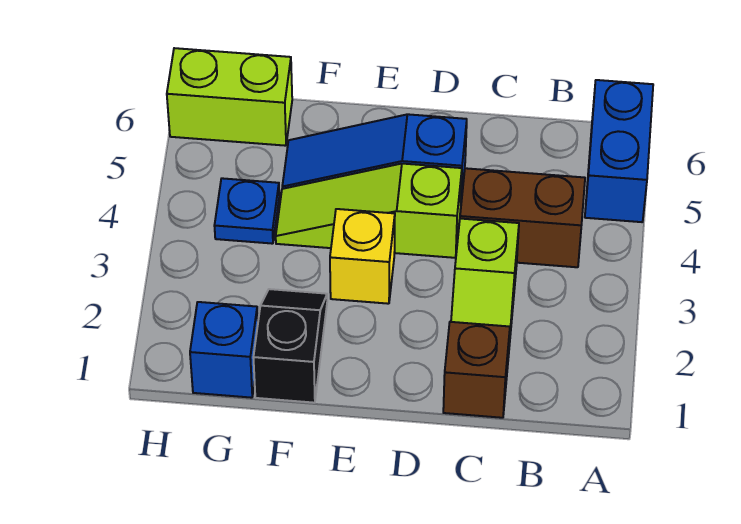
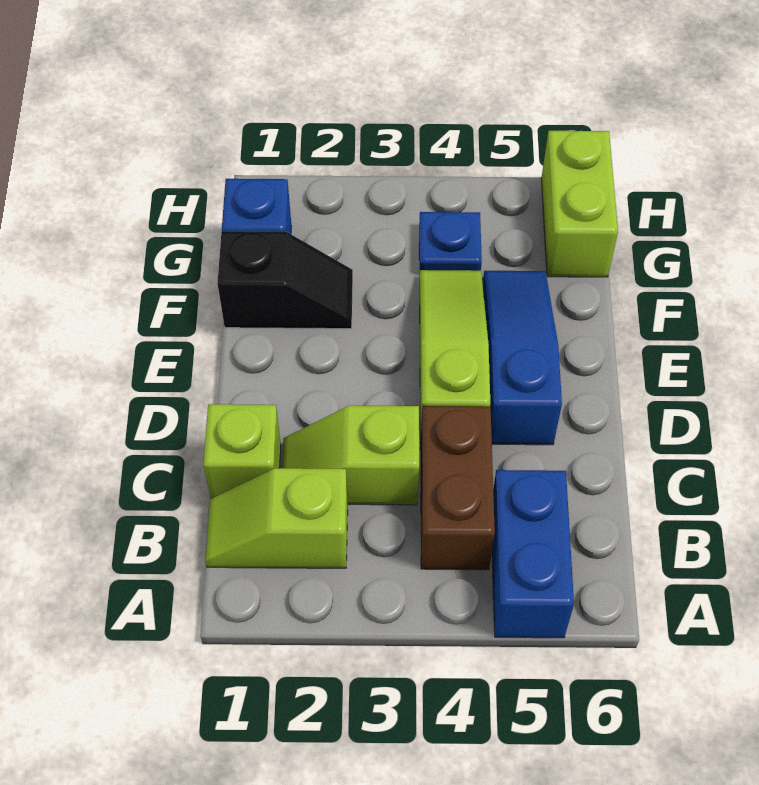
blue brick A5:A6 level 1 -> blue brick A5:B5 level 1
none -> lime slope B1:B2 level 1 top 2
brown brick C1 level 1 -> lime brick C1 level 1
yellow brick E3 level 1 -> none

